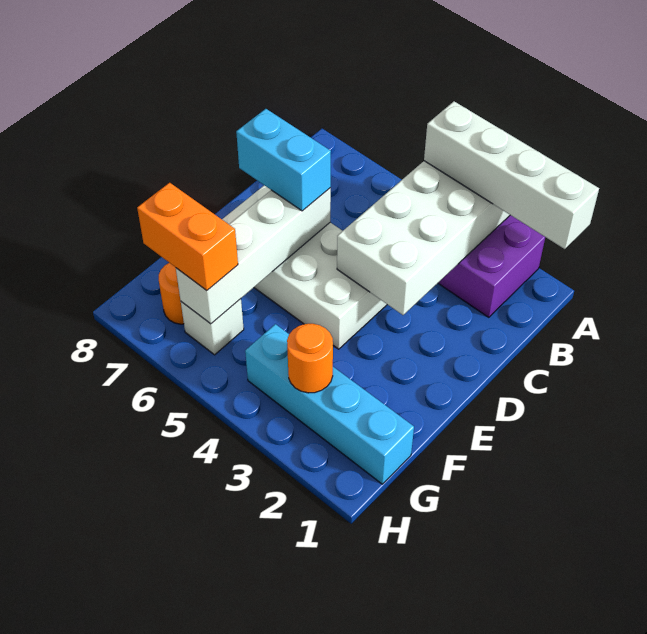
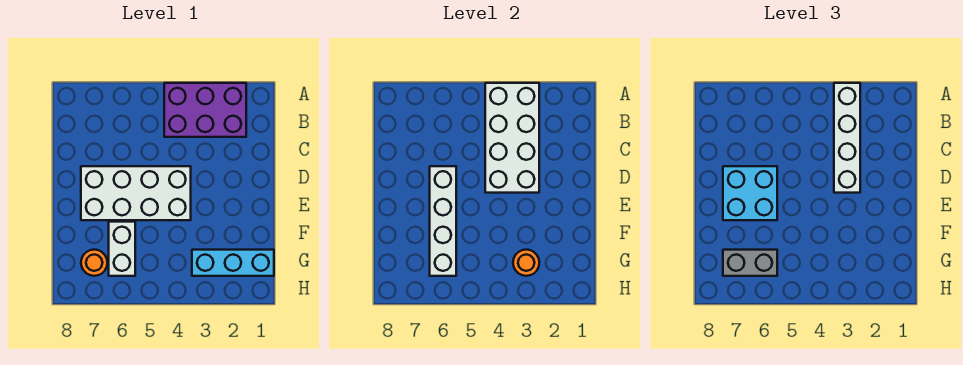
white brick A1:A4 level 3 -> white brick A3:D3 level 3
cyan brick D6:D7 level 3 -> cyan brick D6:E7 level 3
cyan brick G1:G4 level 1 -> cyan brick G1:G3 level 1
white brick G6 level 1 -> white brick F6:G6 level 1
orange brick G6:G7 level 3 -> grey brick G6:G7 level 3

